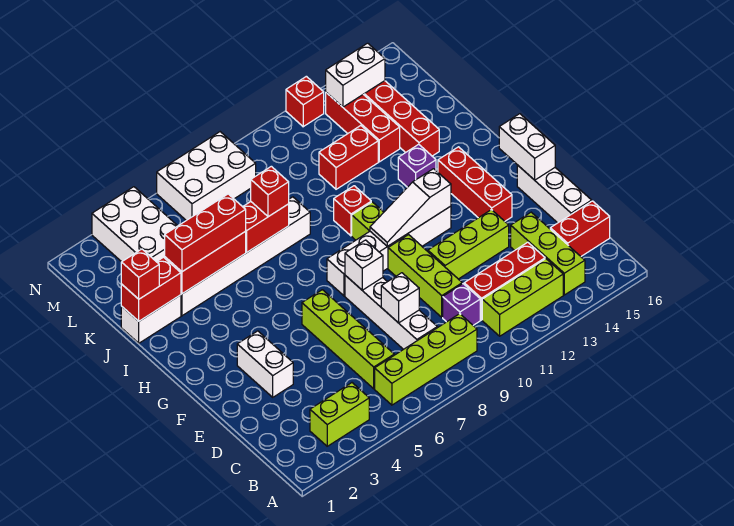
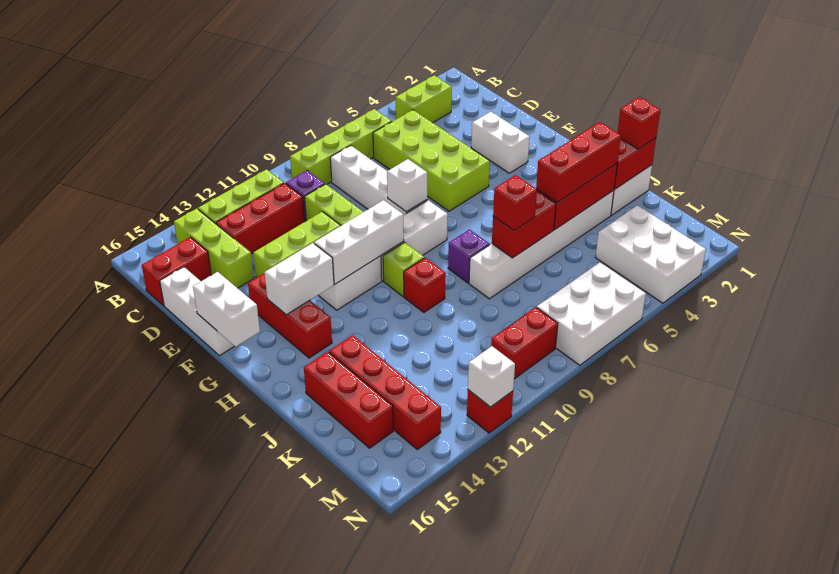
lime brick C6:F6 level 1 -> lime brick C5:F6 level 1
white brick D8 level 2 -> white brick N12 level 2
white slope G10:G12 level 2 top 12 -> white brick G10:G12 level 2
purple brick I13 level 1 -> purple brick I8 level 1
red brick K11:K12 level 1 -> red brick M9:M10 level 1
red brick K13:M13 level 1 -> red brick J15:L15 level 1
white brick M13:M14 level 2 -> white brick G13:G14 level 2

